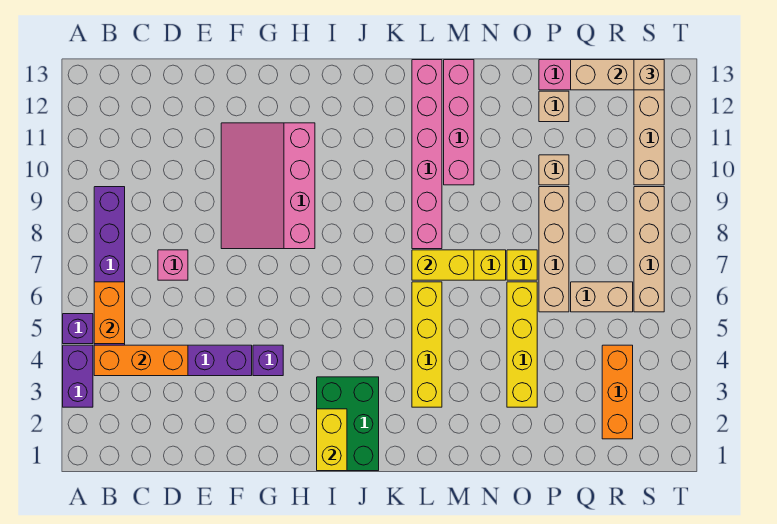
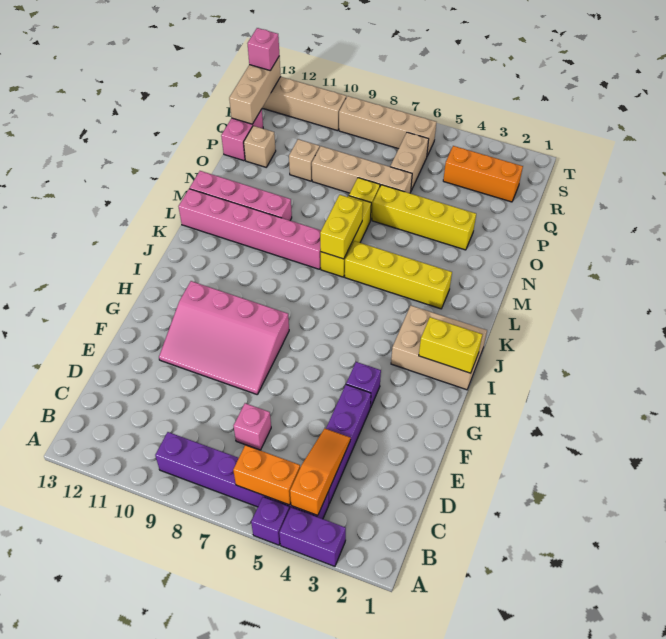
orange brick B4:D4 level 2 -> orange slope B4:D4 level 2 top B
green brick I1:J3 level 1 -> tan brick I1:J3 level 1
tan brick S13 level 3 -> pink brick S13 level 3

